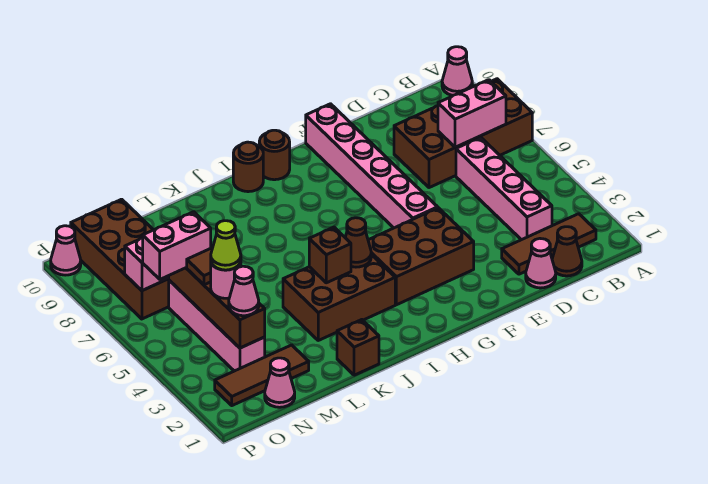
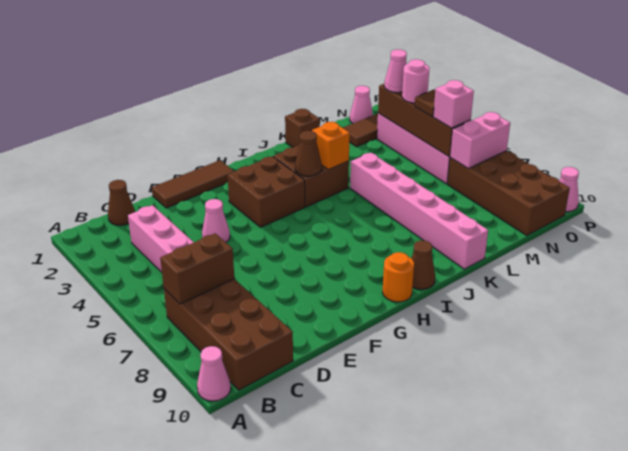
brown brick A7:D8 level 1 -> brown brick B7:C10 level 1
brown tile B2:D2 level 1 -> brown tile E1:G1 level 1
pink brick B7:C7 level 2 -> brown brick B7:C7 level 2
pink cone D1 level 1 -> pink cone E4 level 1
brown brick F3:H4 level 1 -> brown brick G3:H4 level 1
pink brick F5:F10 level 1 -> pink brick K5:K10 level 1
brown round brick H10 level 1 -> orange round brick H10 level 1
brown brick I3:K4 level 1 -> brown brick I3:J4 level 1
brown round brick I10 level 1 -> brown cone I10 level 1
brown brick J4 level 2 -> orange brick J4 level 2
lime cone N4 level 4 -> none
pink brick N6:O6 level 3 -> pink brick N6 level 3

